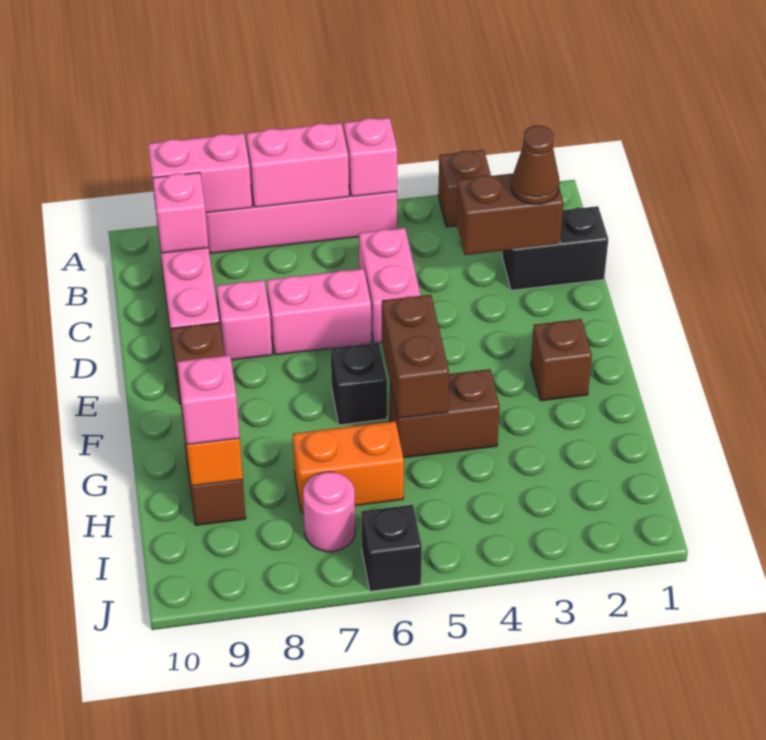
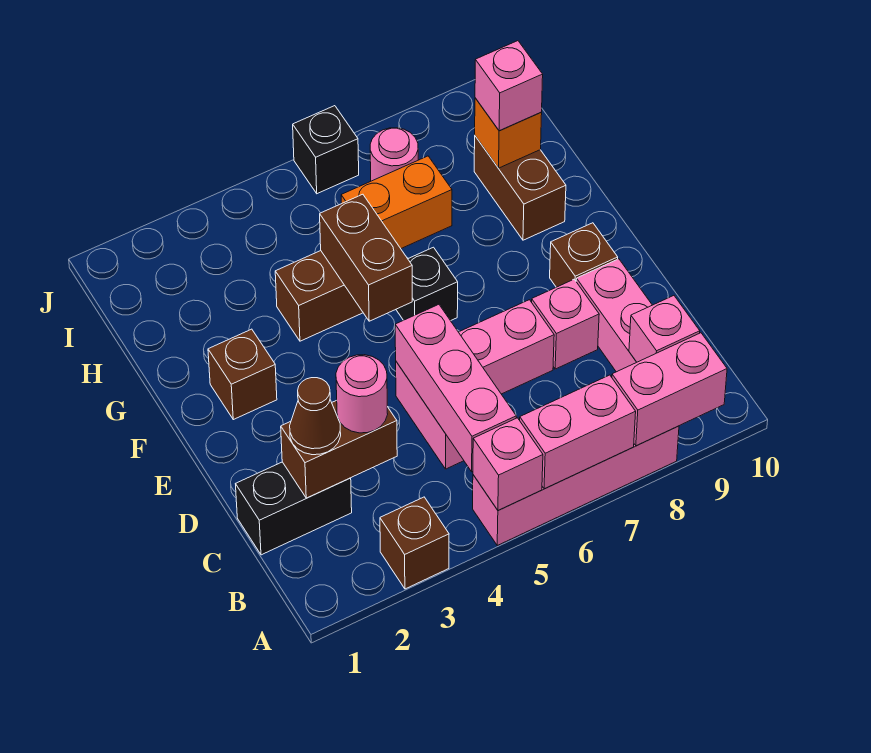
none -> pink brick B5:D5 level 2
none -> pink round brick C3 level 3

